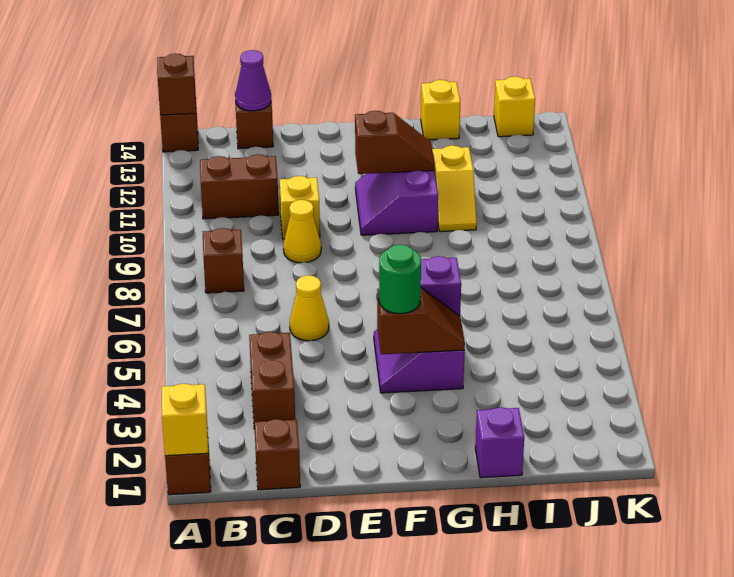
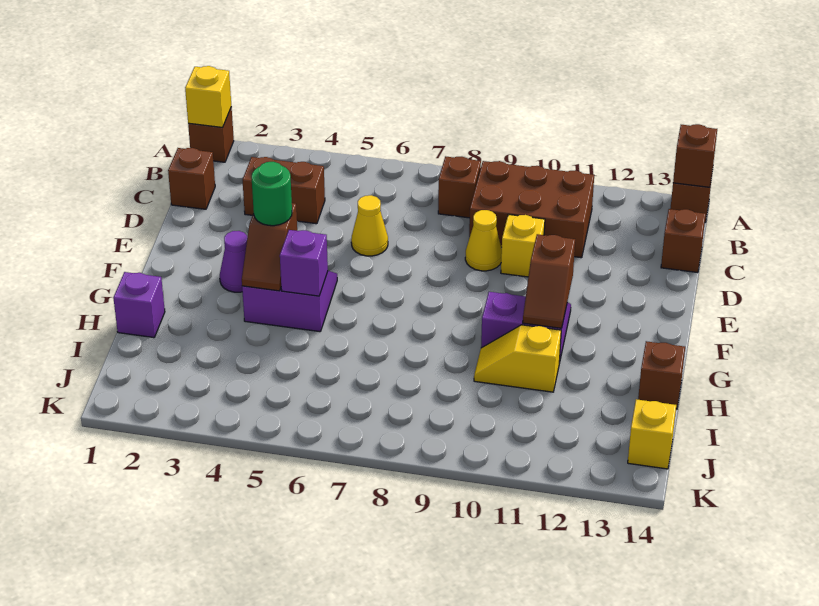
brown brick B11:C11 level 1 -> brown brick B9:C11 level 1
purple cone C14 level 2 -> purple cone F3 level 1
yellow brick H14 level 1 -> brown brick H14 level 1

